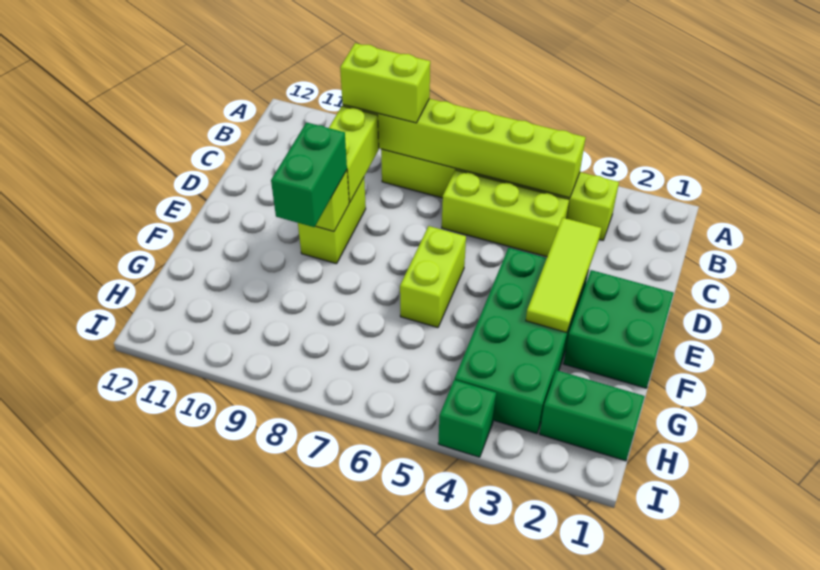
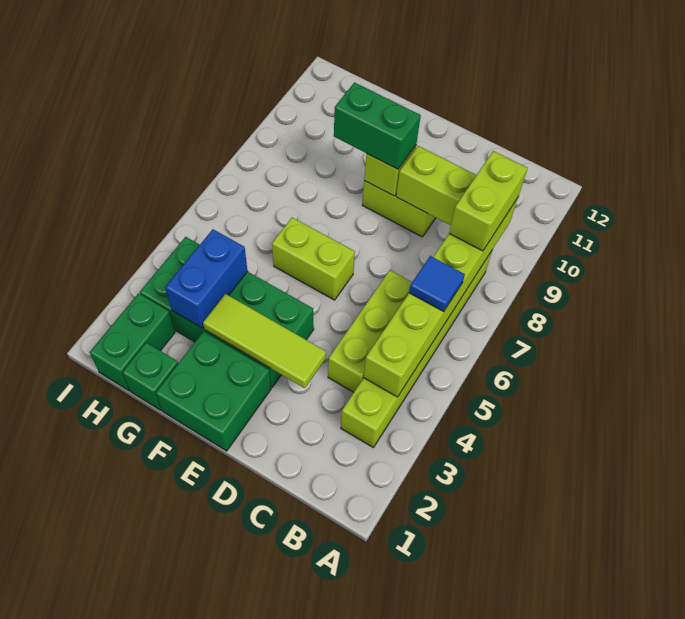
none -> blue tile B6 level 3
none -> blue brick G3:G4 level 2
green brick I4 level 1 -> green brick G1 level 1

